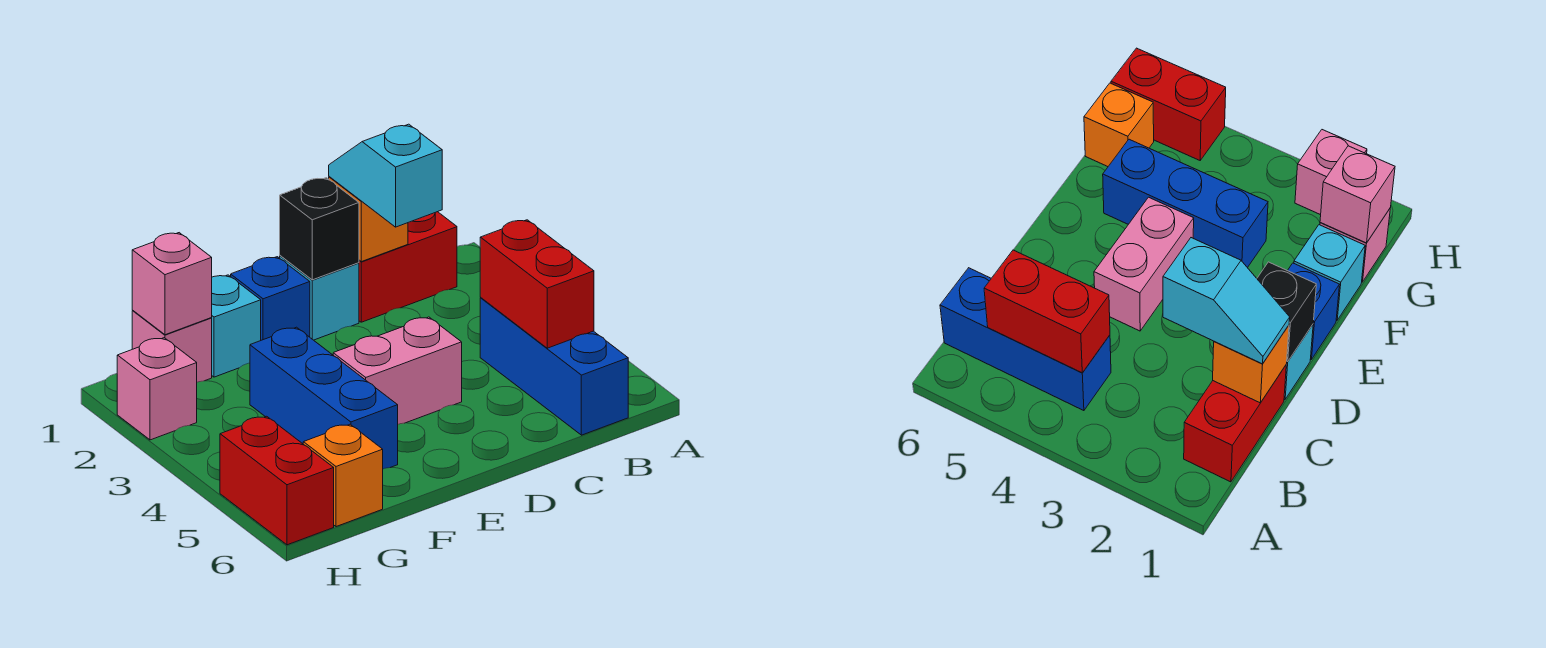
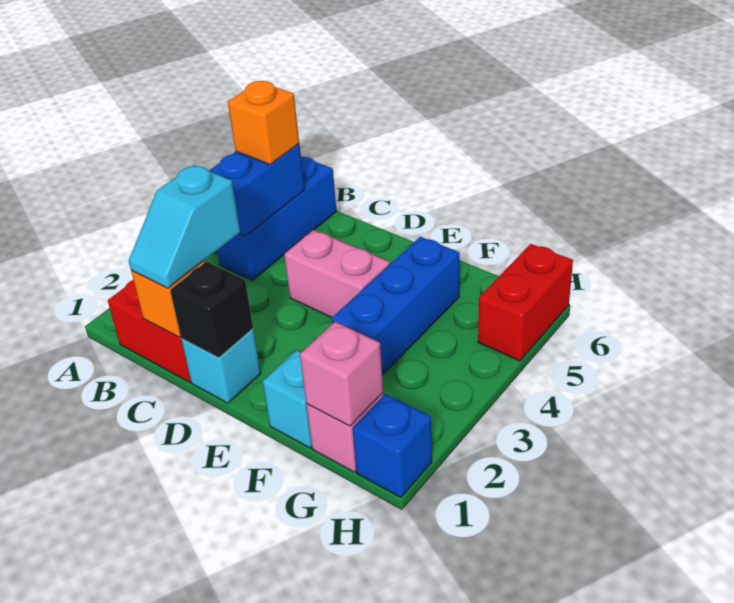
red brick B4:B5 level 2 -> blue brick B4:B5 level 2
blue brick E1 level 1 -> blue brick H1 level 1
orange brick G6 level 1 -> orange brick B5 level 3
pink brick H2 level 1 -> none

